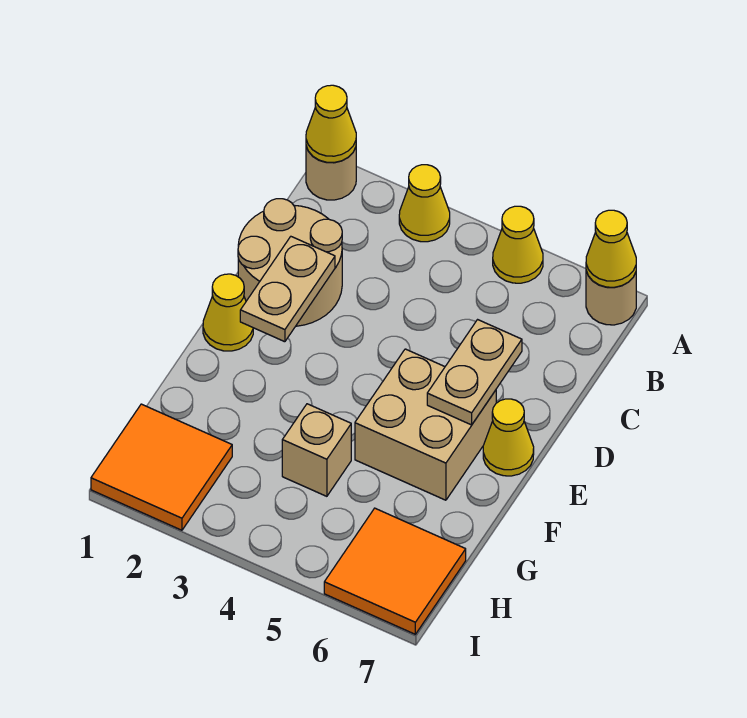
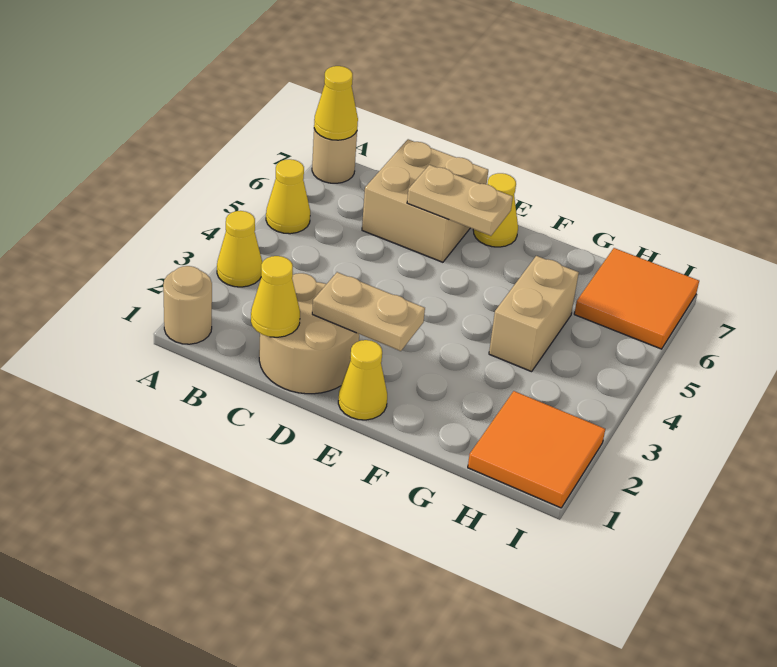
yellow cone A1 level 2 -> yellow cone C1 level 2
tan brick E5:F6 level 1 -> tan brick C6:D7 level 1
tan brick G4 level 1 -> tan brick G4:G5 level 1

